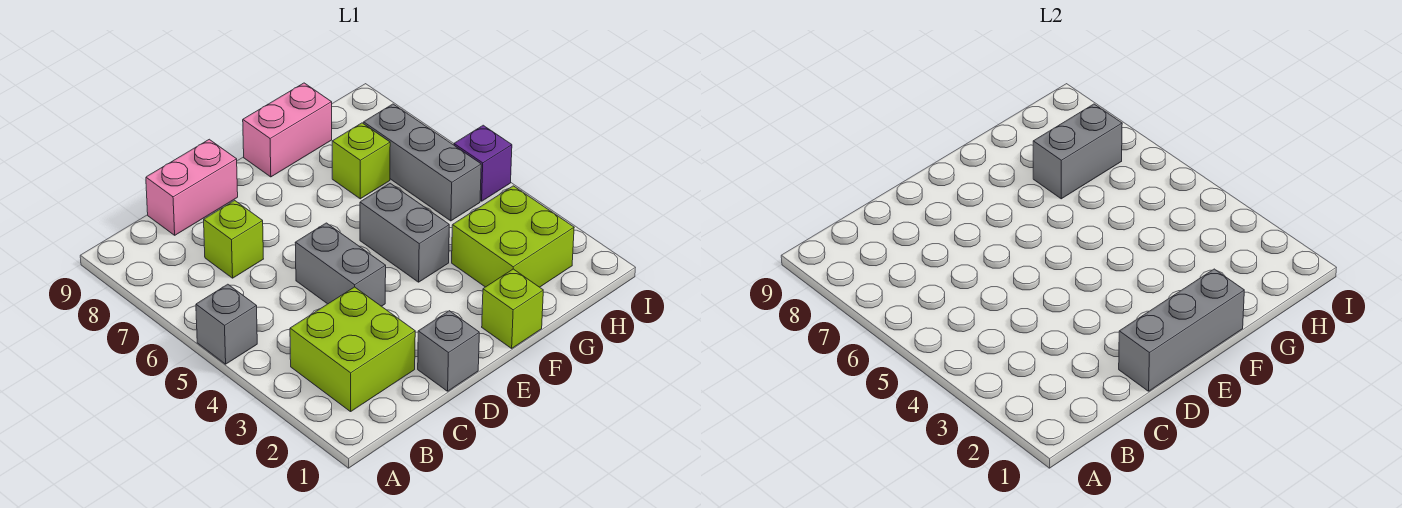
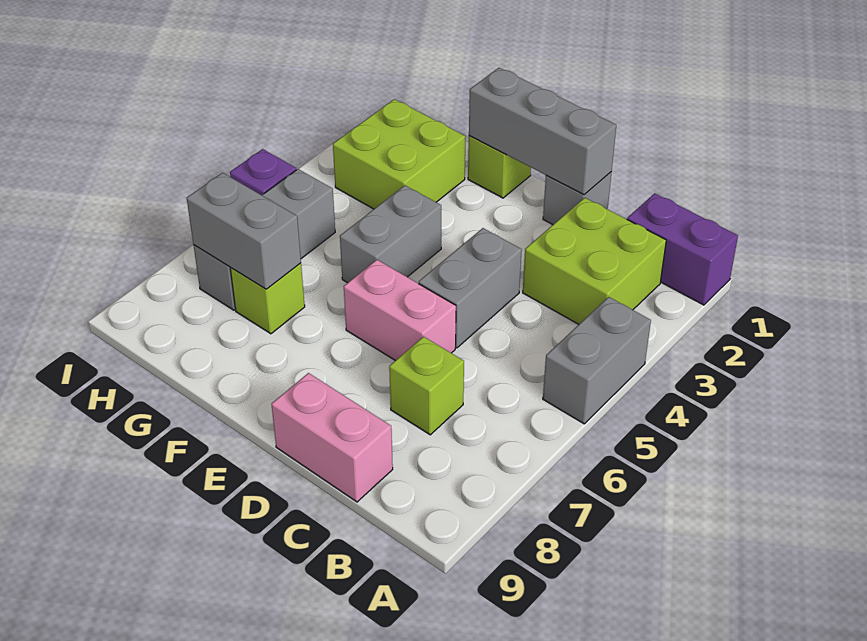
none -> purple brick A1:B1 level 1
grey brick A5 level 1 -> grey brick A4:A5 level 1
pink brick F9:G9 level 1 -> pink brick D6:E6 level 1

